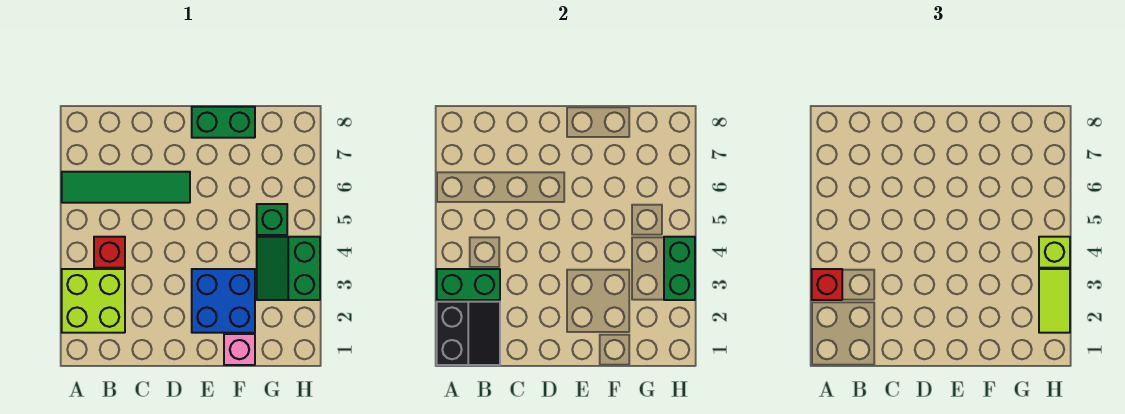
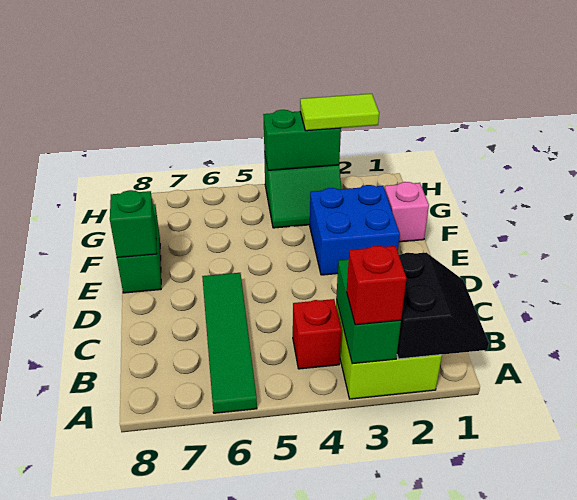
black slope A1:B2 level 2 top A -> black slope A1:B2 level 2 top 2
green brick G5 level 1 -> green brick E8 level 2
lime brick H4 level 3 -> none

